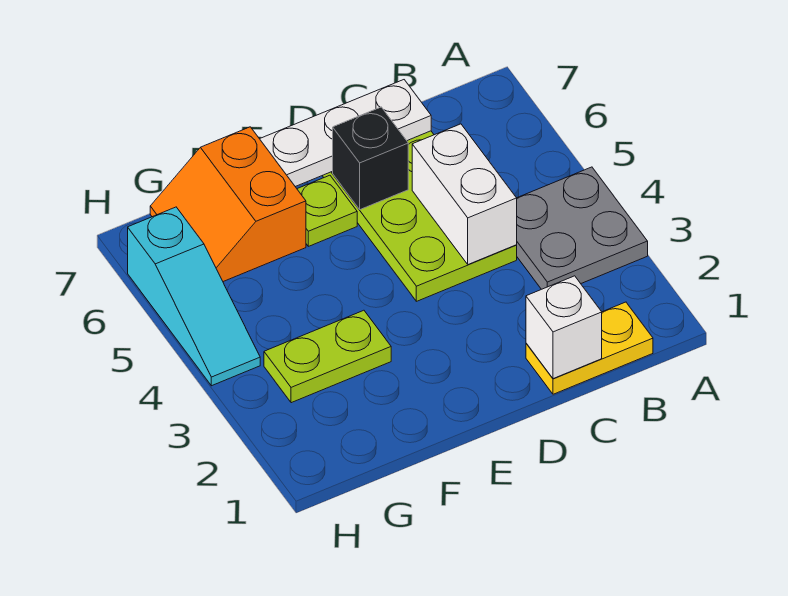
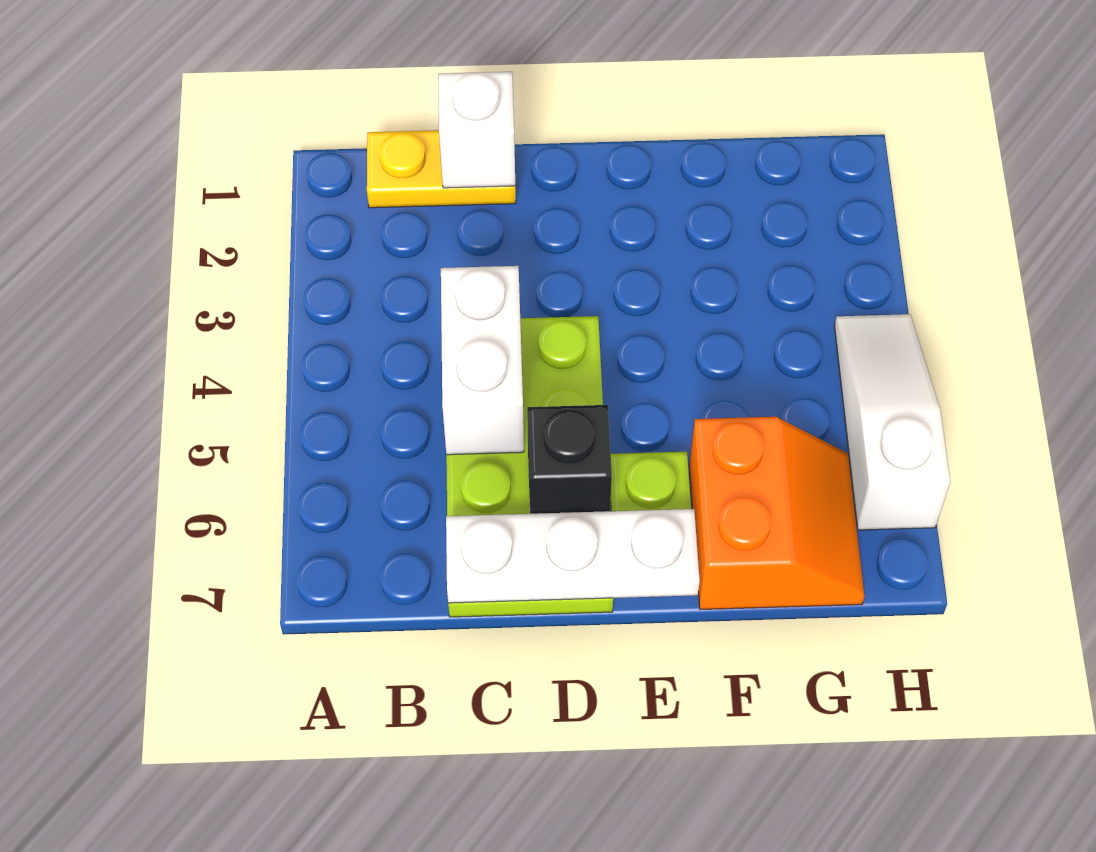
grey plate A3:B4 level 1 -> none
lime plate F3:G3 level 1 -> none
cyan slope H4:H6 level 1 top 6 -> white slope H4:H6 level 1 top 6

